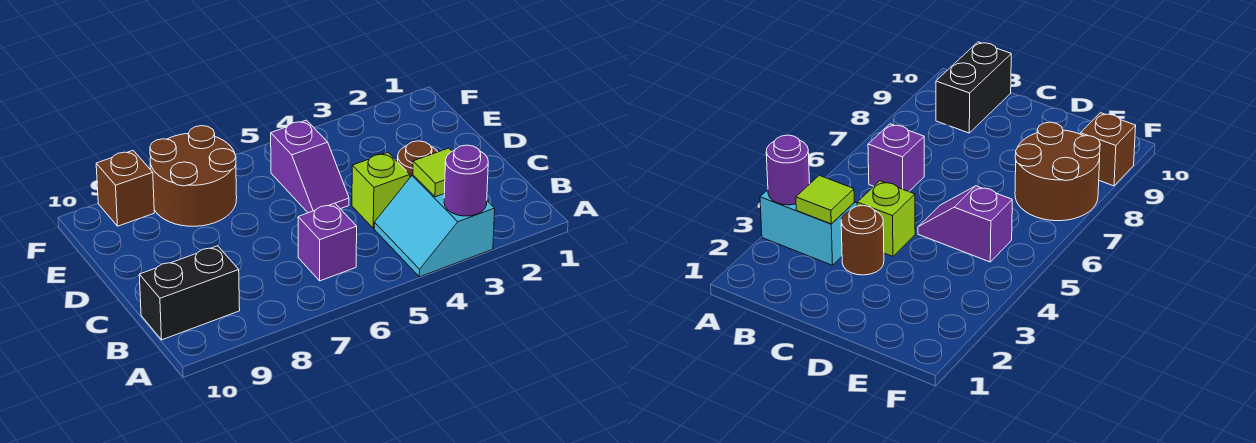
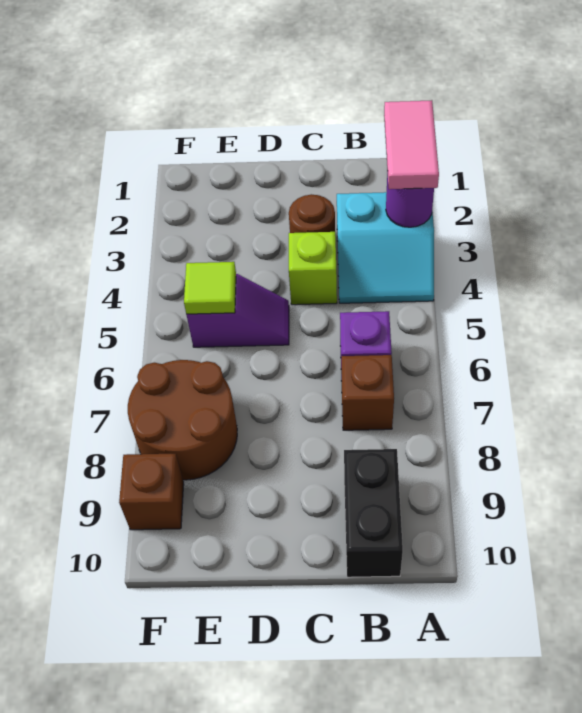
none -> pink tile A2:A3 level 3
lime tile B3 level 2 -> lime tile E5 level 2
none -> brown brick B7 level 1

